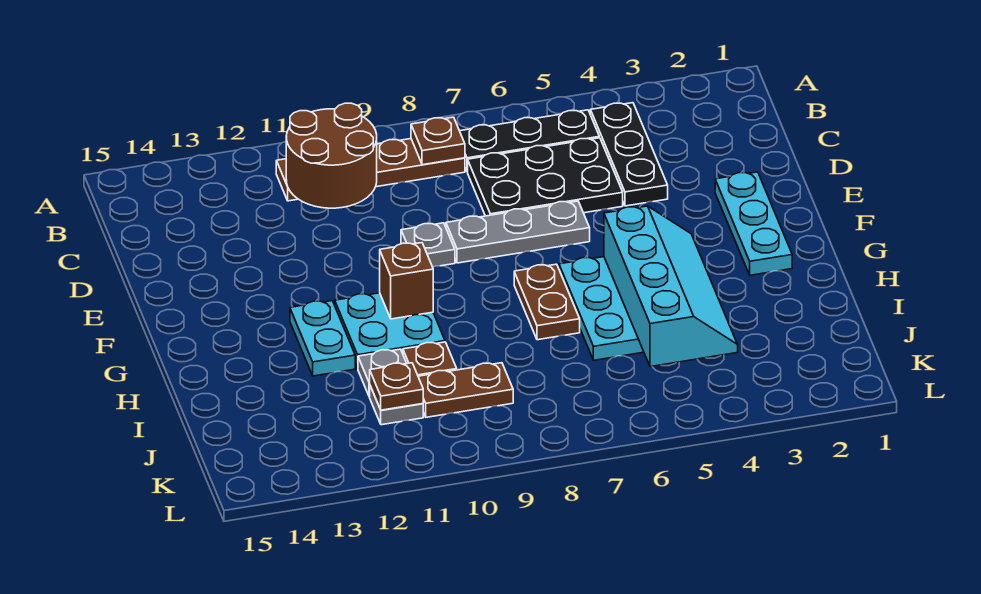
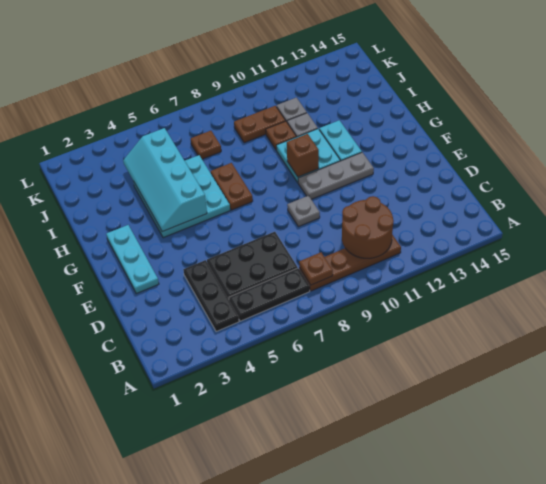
grey plate E6:E8 level 1 -> grey plate F10:F12 level 1
brown plate J11 level 2 -> brown plate J7 level 1

